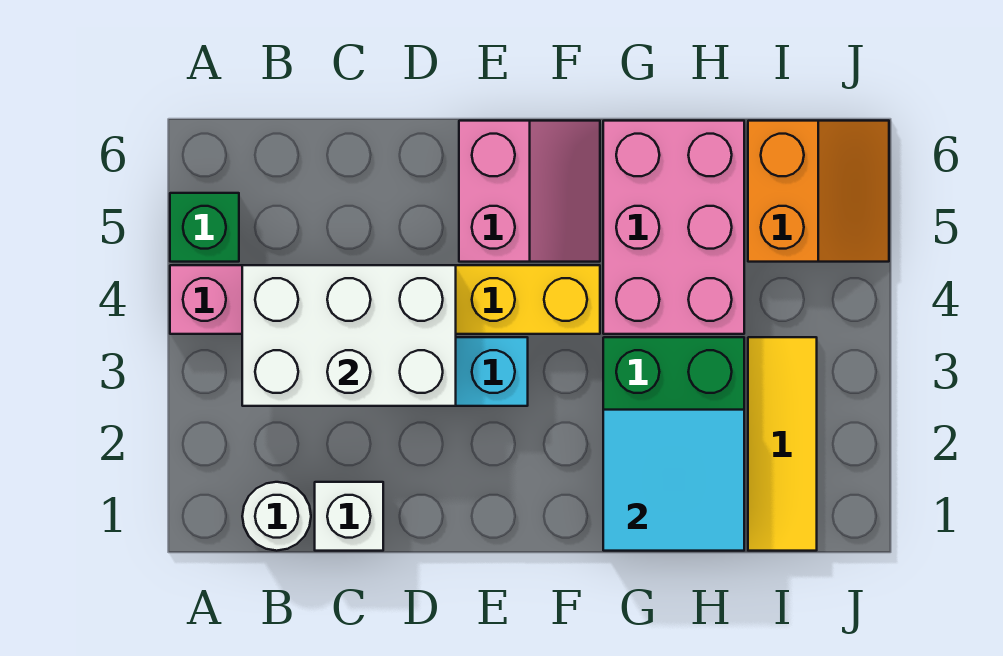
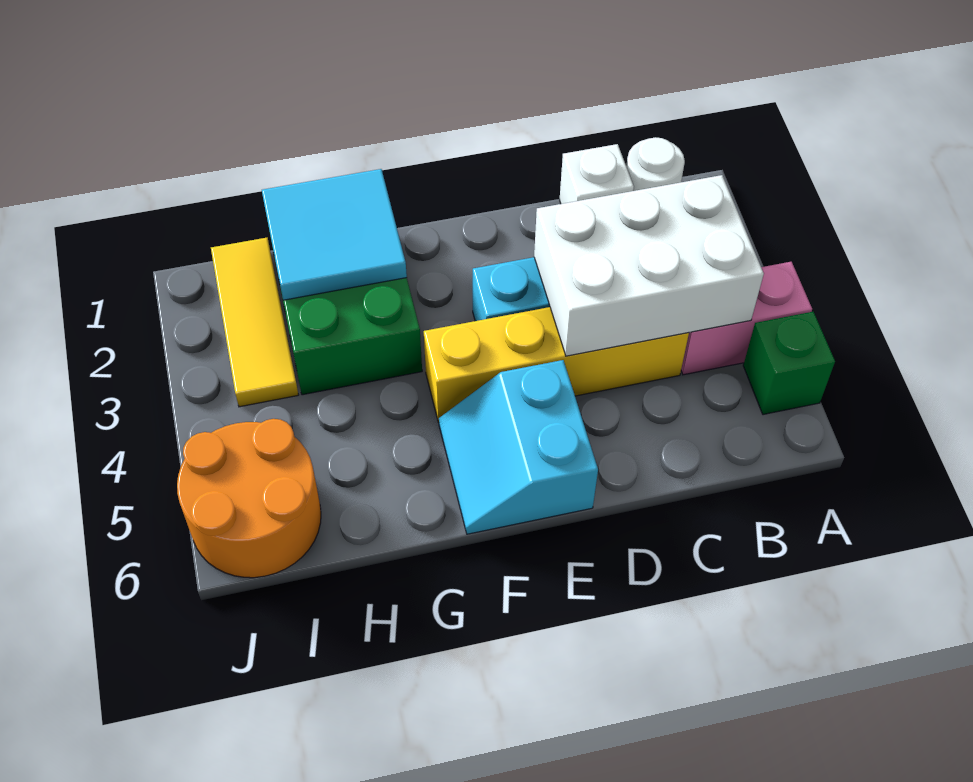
pink slope E5:F6 level 1 top E -> cyan slope E5:F6 level 1 top E
pink brick G4:H6 level 1 -> none
orange slope I5:J6 level 1 top I -> orange round brick I5:J6 level 1

